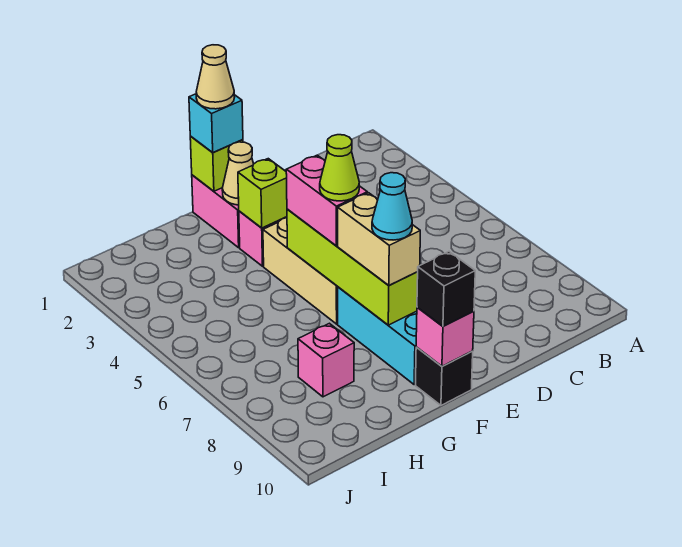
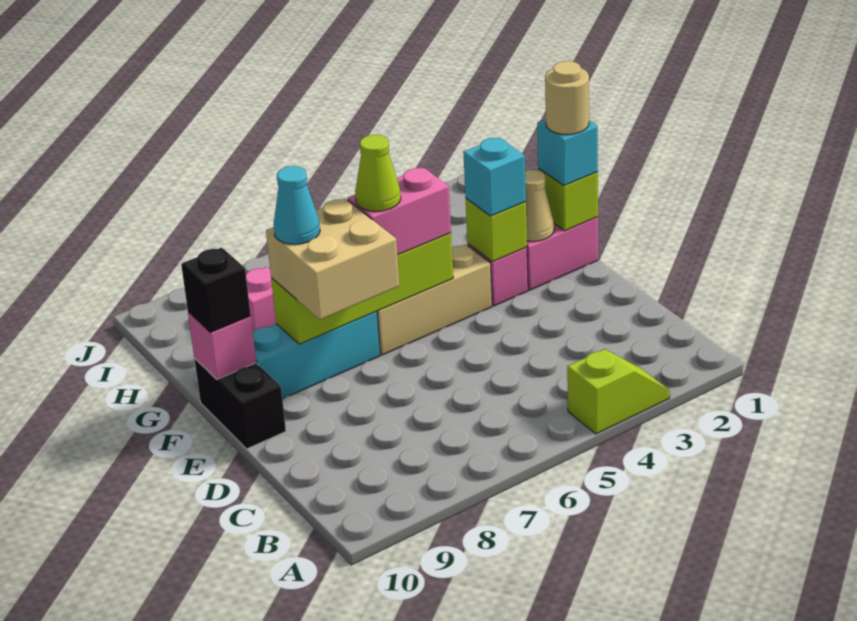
none -> lime slope A3:A4 level 1 top 4
tan cone F1 level 4 -> tan round brick F1 level 4
none -> cyan brick F3 level 3
tan brick F7:F8 level 3 -> tan brick E7:F8 level 3
black brick F10 level 1 -> black brick E10:F10 level 1

